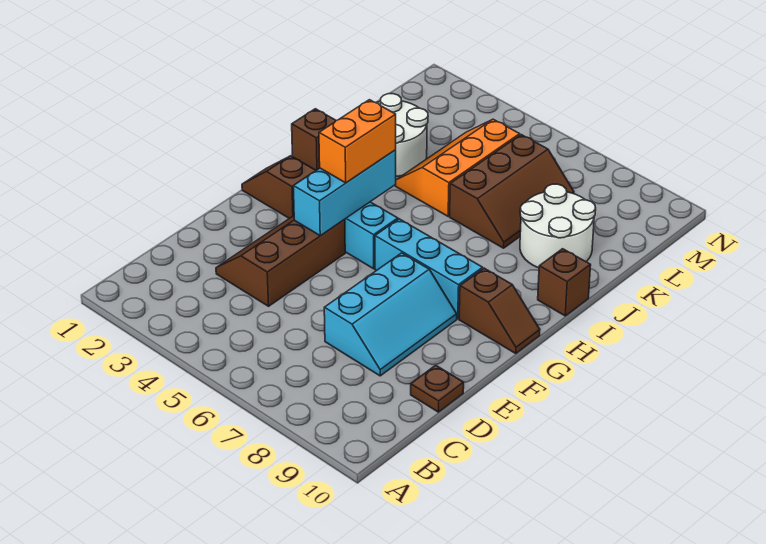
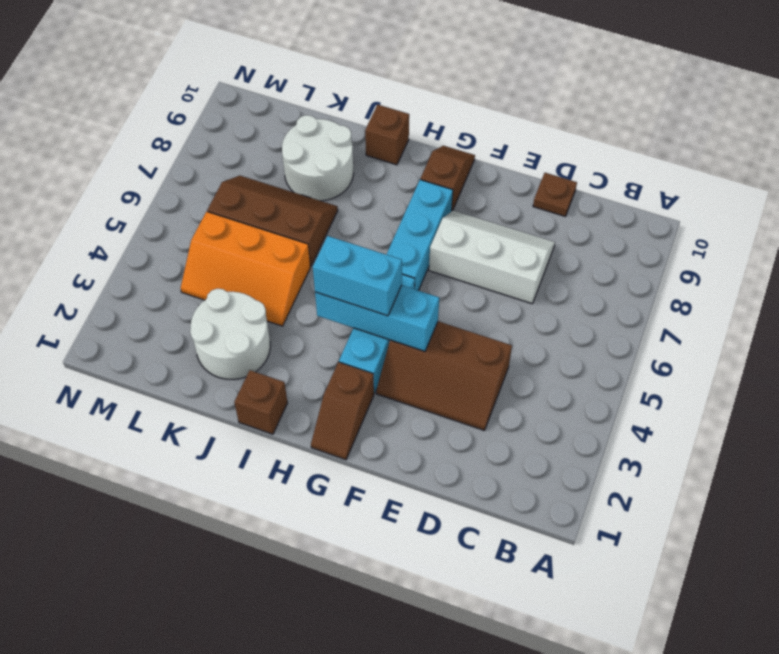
cyan slope D7:F8 level 1 top 7 -> white slope D7:F8 level 1 top 7
orange brick G4:H4 level 3 -> cyan brick G4:H4 level 3

